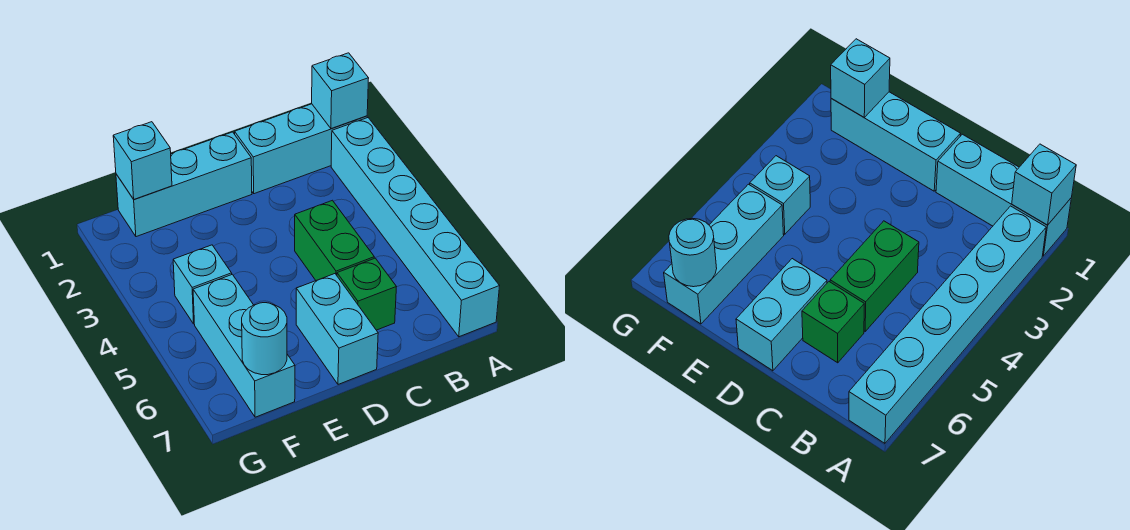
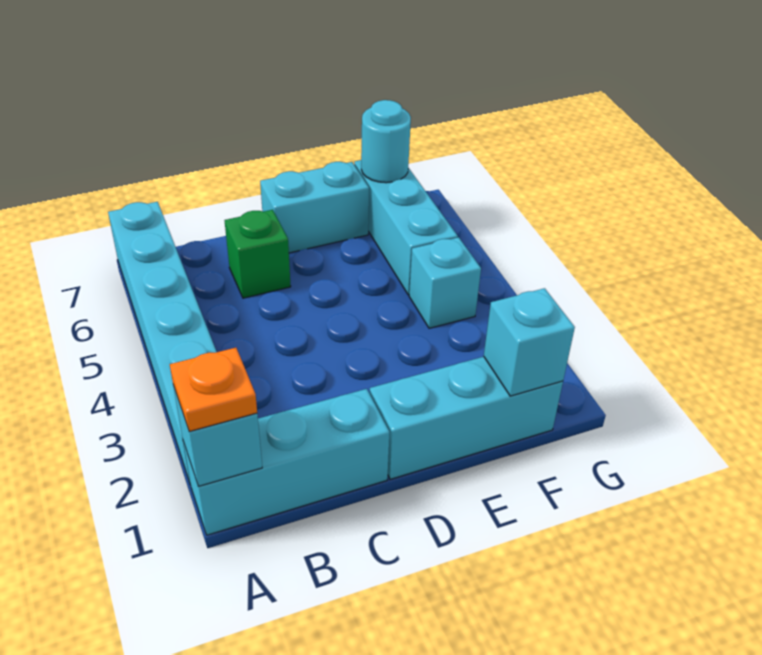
none -> orange plate A1 level 3
green brick C4:C5 level 1 -> none
cyan brick D6:D7 level 1 -> cyan brick D7:E7 level 1

